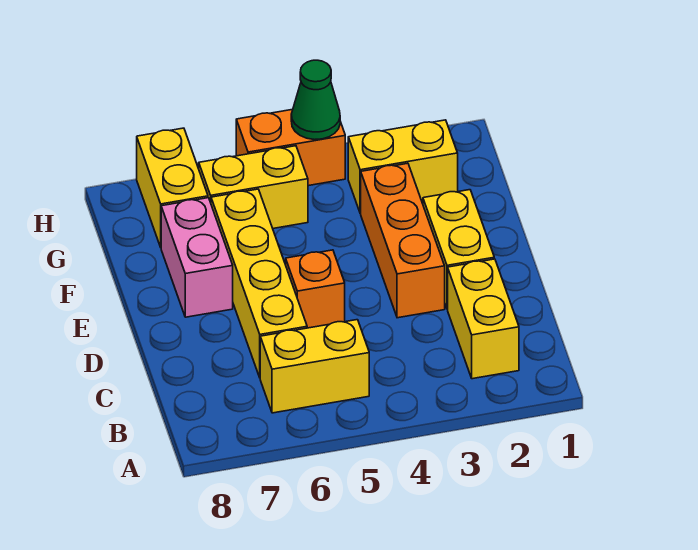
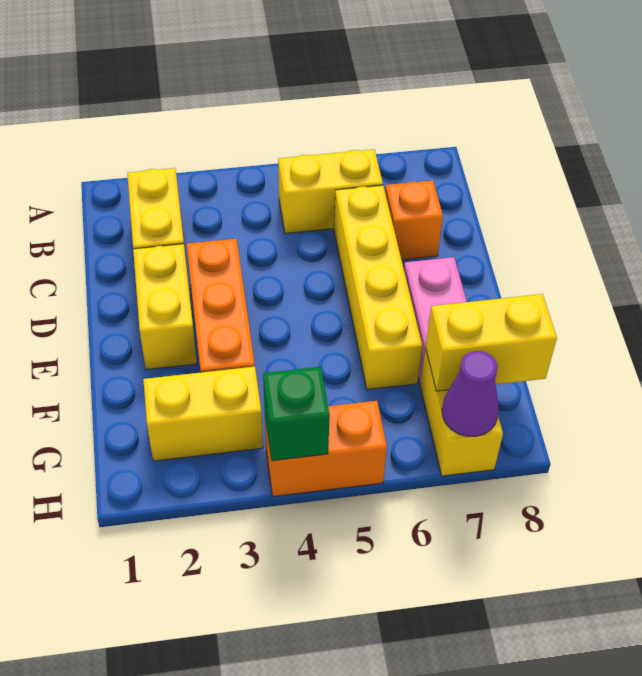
orange brick D5 level 1 -> orange brick C7 level 1
yellow brick G5:G6 level 1 -> yellow brick G7:G8 level 2
green cone H4 level 2 -> green brick H4 level 2
none -> purple cone H7 level 2

